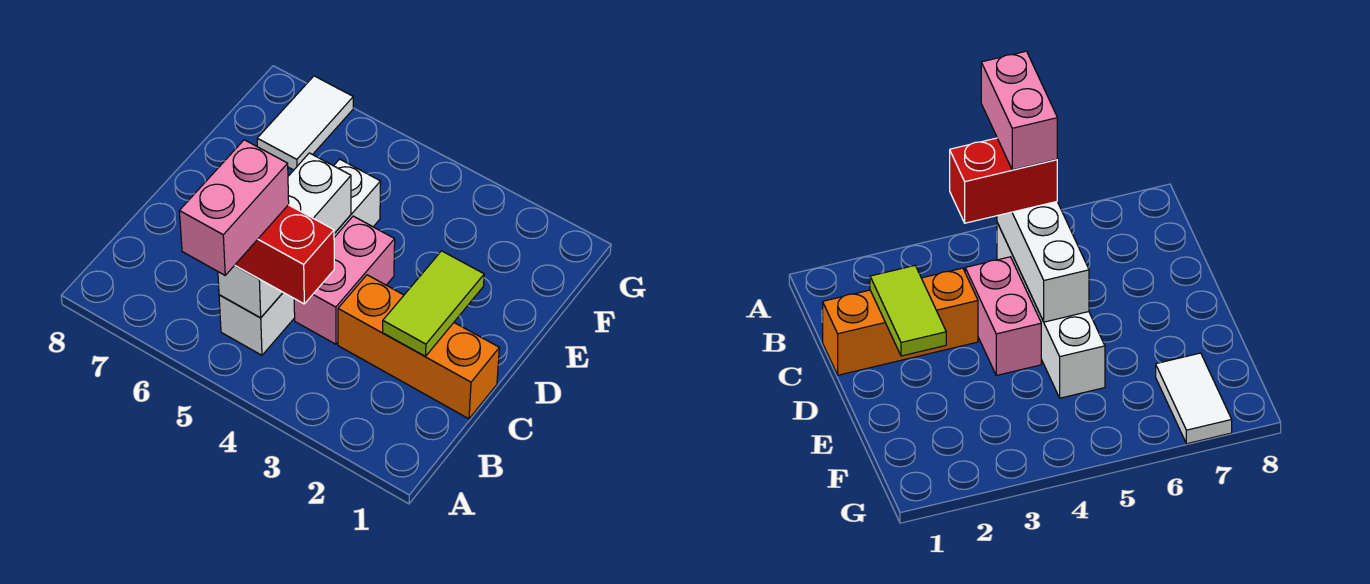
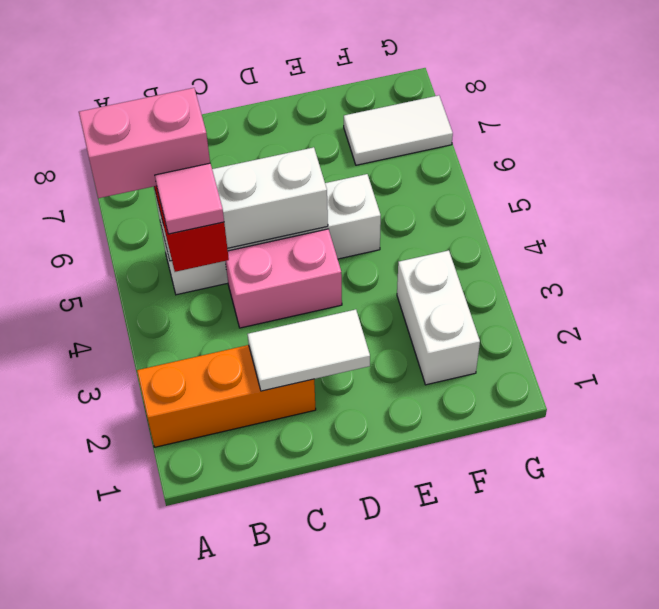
none -> pink tile B4 level 4
orange brick C1:C3 level 1 -> orange brick A2:C2 level 1
lime tile C2:D2 level 2 -> white tile C2:D2 level 2
none -> white brick F2:F3 level 1

